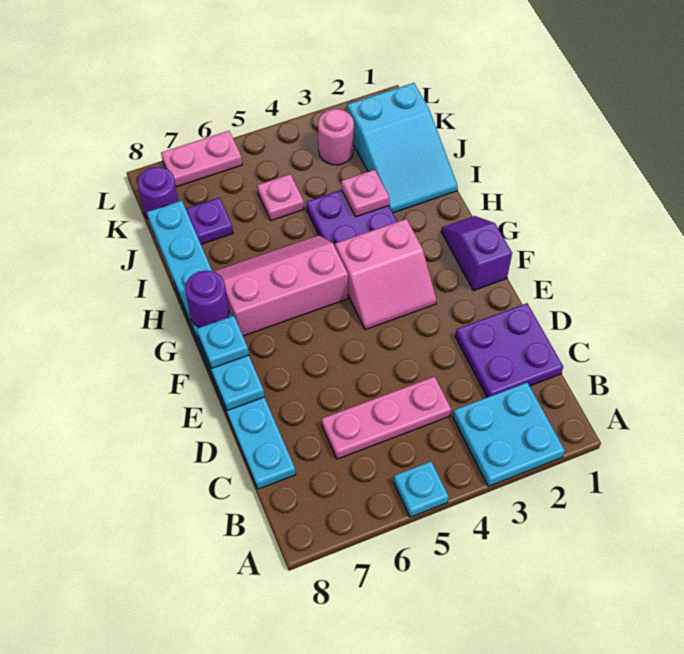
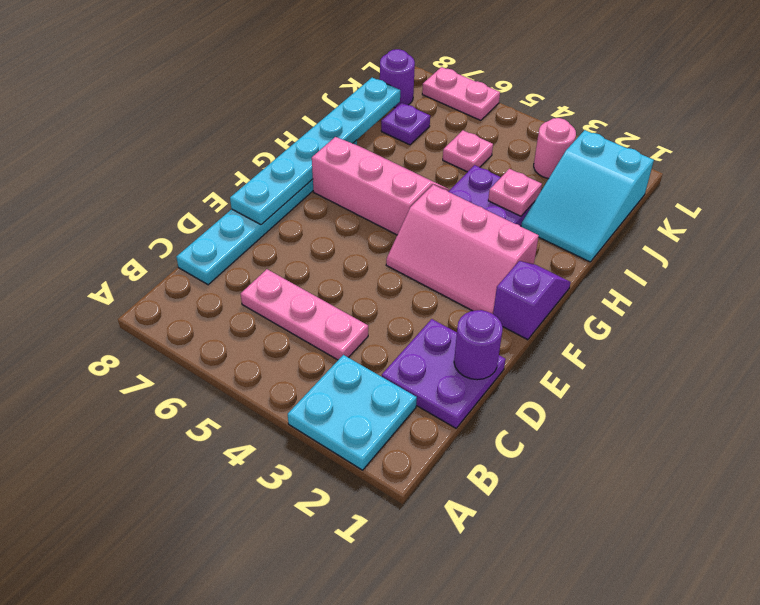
cyan plate A5 level 1 -> none
pink slope F3:G4 level 1 top G -> pink slope F2:G4 level 1 top G
cyan plate F8 level 3 -> none
purple round brick G8 level 3 -> purple round brick D1 level 2

